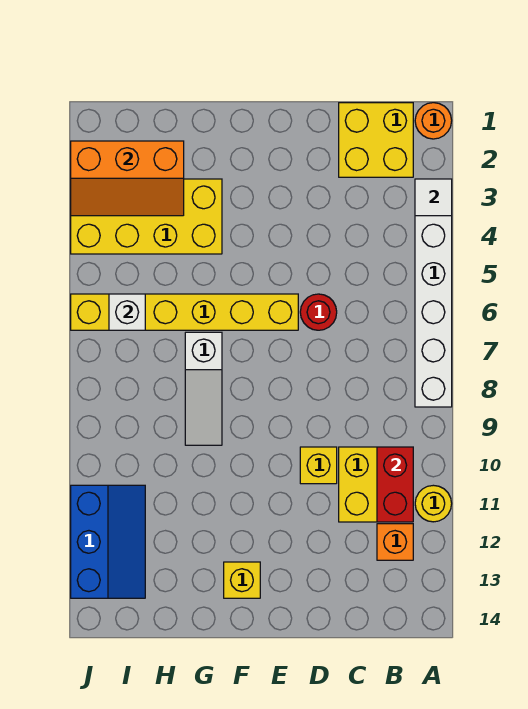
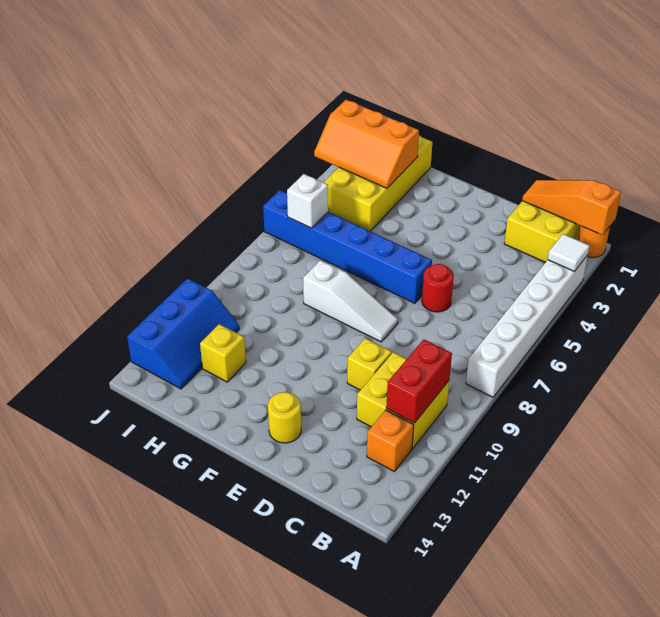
none -> orange slope A1:C1 level 2 top A
yellow round brick A11 level 1 -> yellow round brick E13 level 1
yellow brick E6:J6 level 1 -> blue brick E6:J6 level 1
yellow brick F13 level 1 -> yellow brick H12 level 1
yellow brick G3:J4 level 1 -> yellow brick H1:I4 level 1
white slope G7:G9 level 1 top 7 -> white slope E8:G8 level 1 top G

